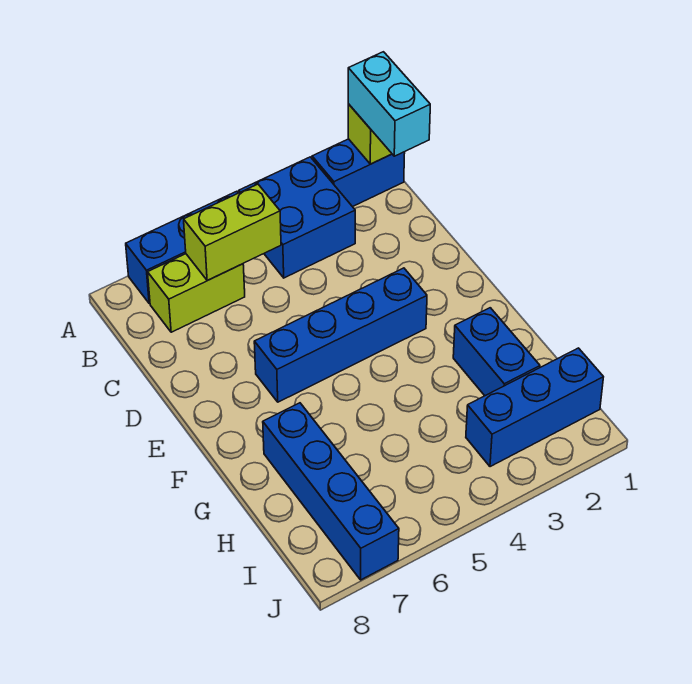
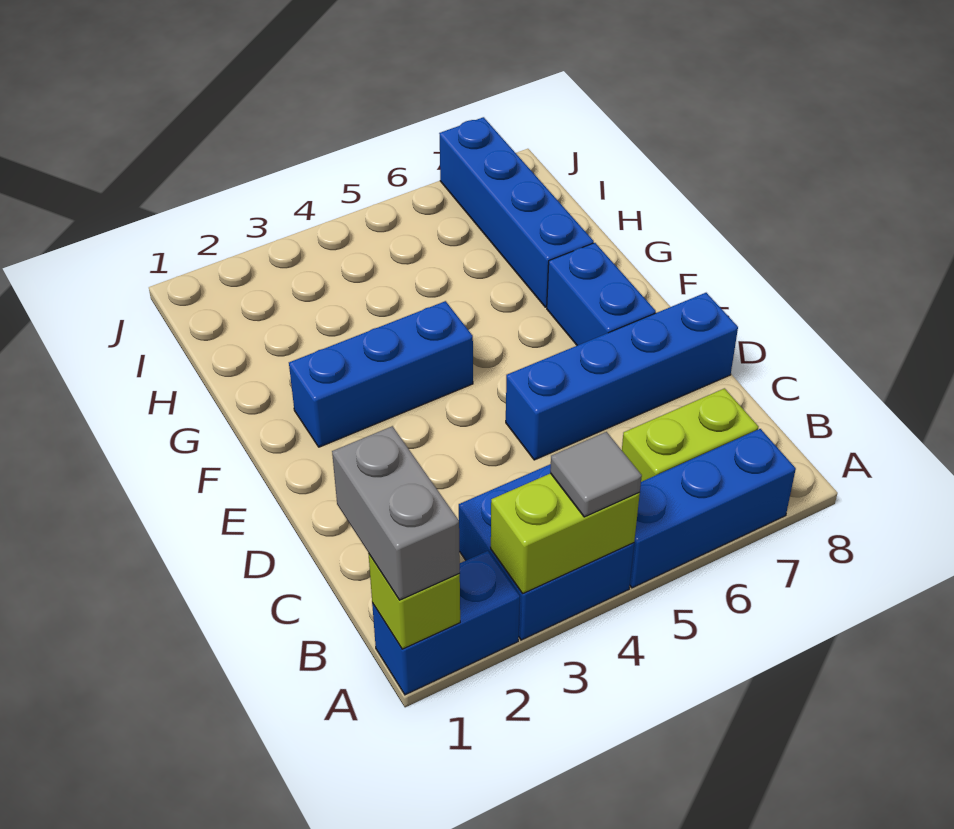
cyan brick A1:B1 level 3 -> grey brick A1:B1 level 3
none -> grey tile A4 level 3
lime brick B5:B6 level 2 -> lime brick A3:A4 level 2
blue brick E3:E6 level 1 -> blue brick D5:D8 level 1
blue brick G2:H2 level 1 -> blue brick E7:F7 level 1
blue brick I1:I3 level 1 -> blue brick F2:F4 level 1

